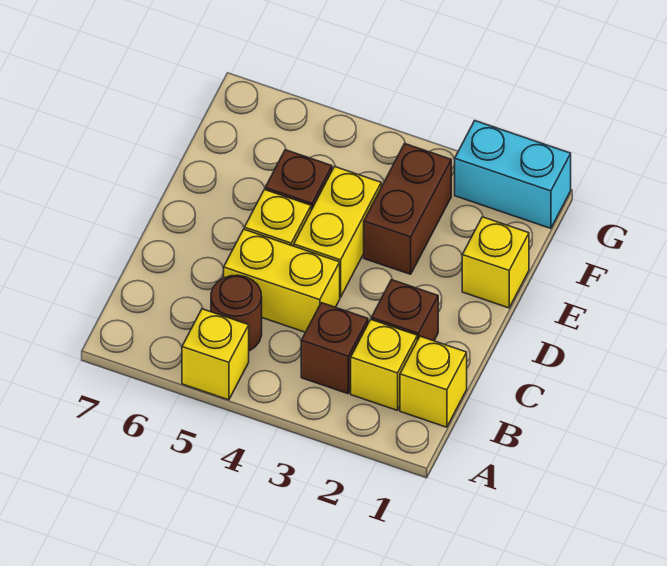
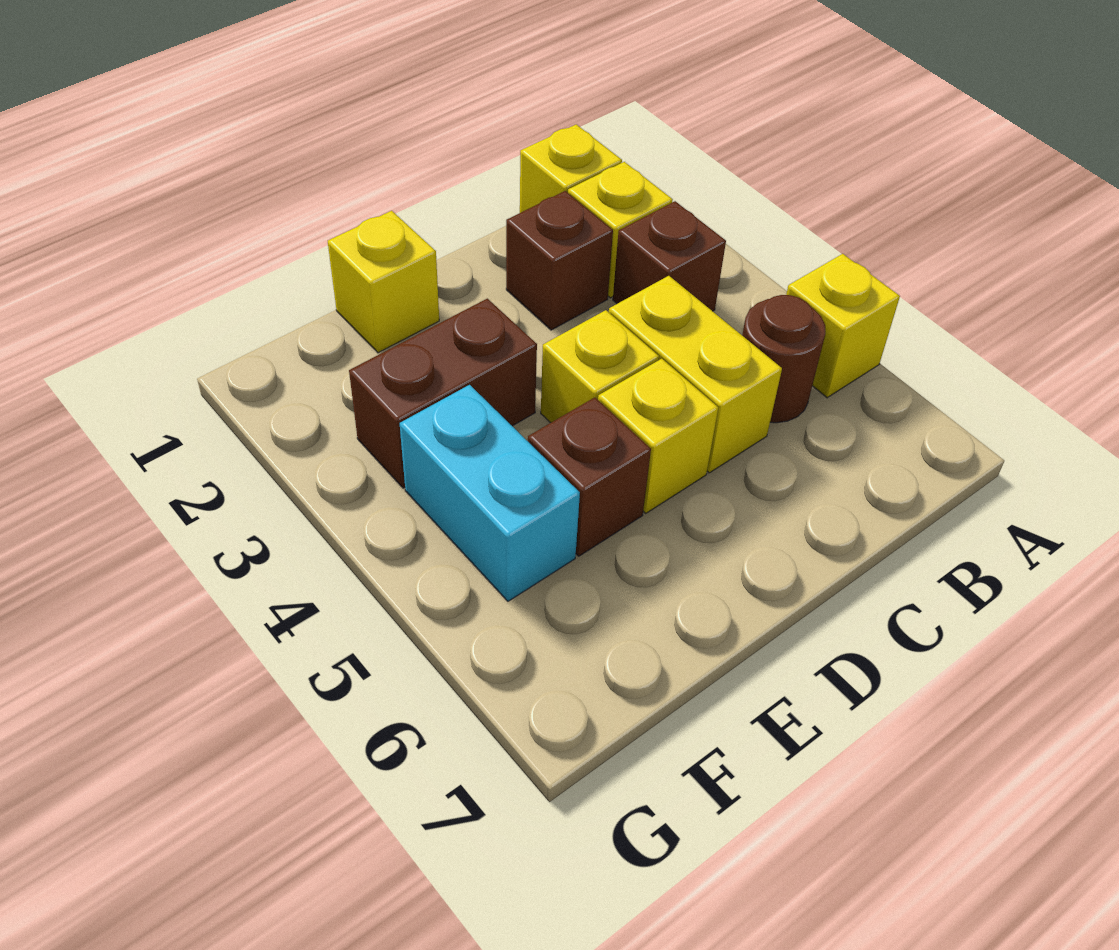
yellow brick D4:E4 level 1 -> yellow brick D4 level 1
cyan brick G1:G2 level 1 -> cyan brick F4:F5 level 1

